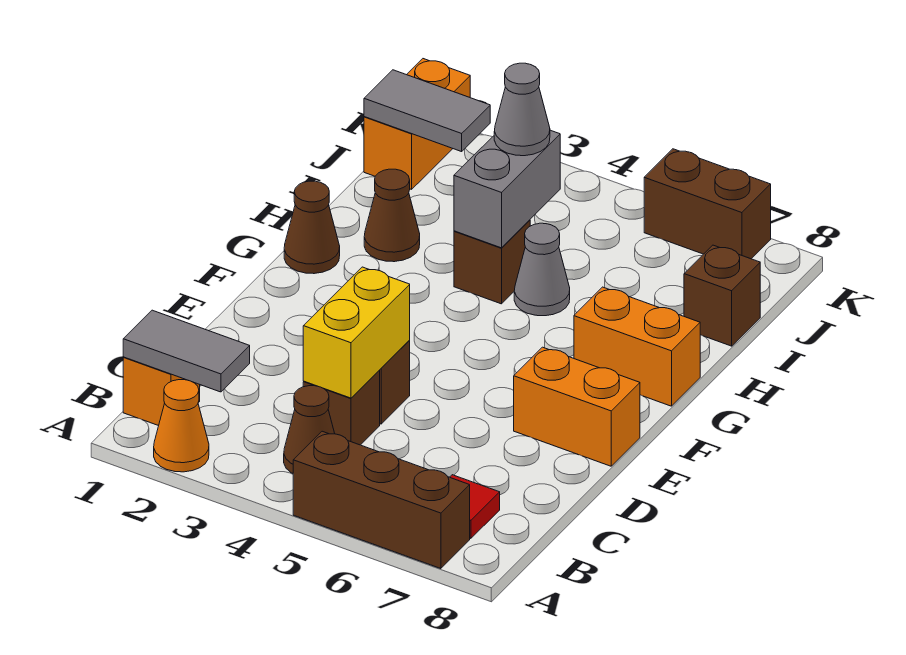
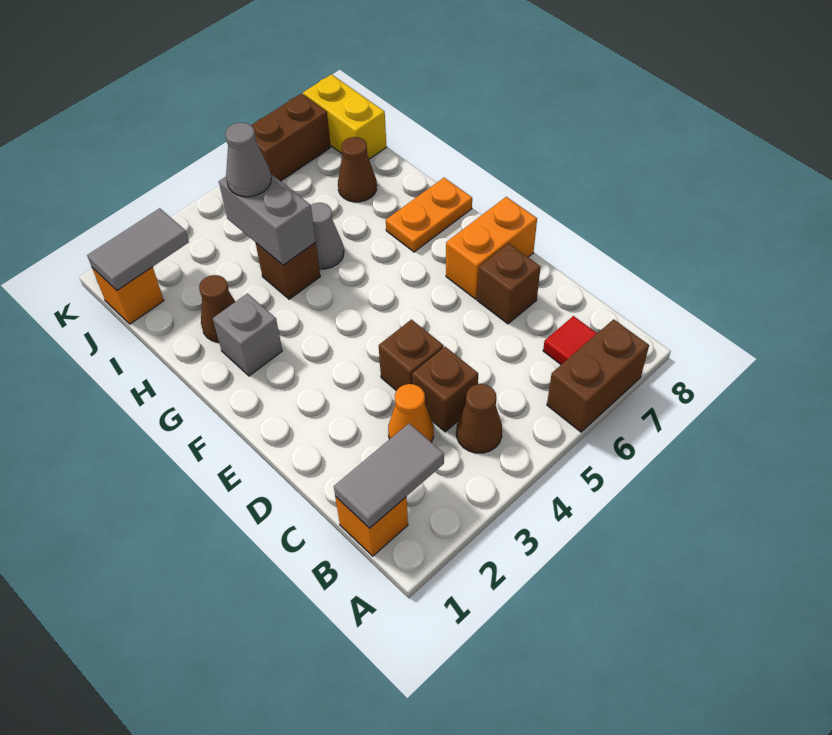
orange cone A2 level 1 -> orange cone C3 level 1
brown brick A5:A7 level 1 -> brown brick A6:A7 level 1
yellow brick C4:D4 level 2 -> yellow brick J8:K8 level 1
brown cone G1 level 1 -> brown cone I7 level 1
none -> grey brick G2 level 1
orange brick G7:G8 level 1 -> orange plate G7:G8 level 1
brown brick I8 level 1 -> brown brick D7 level 1
orange brick J1:K1 level 1 -> orange brick J1 level 1

